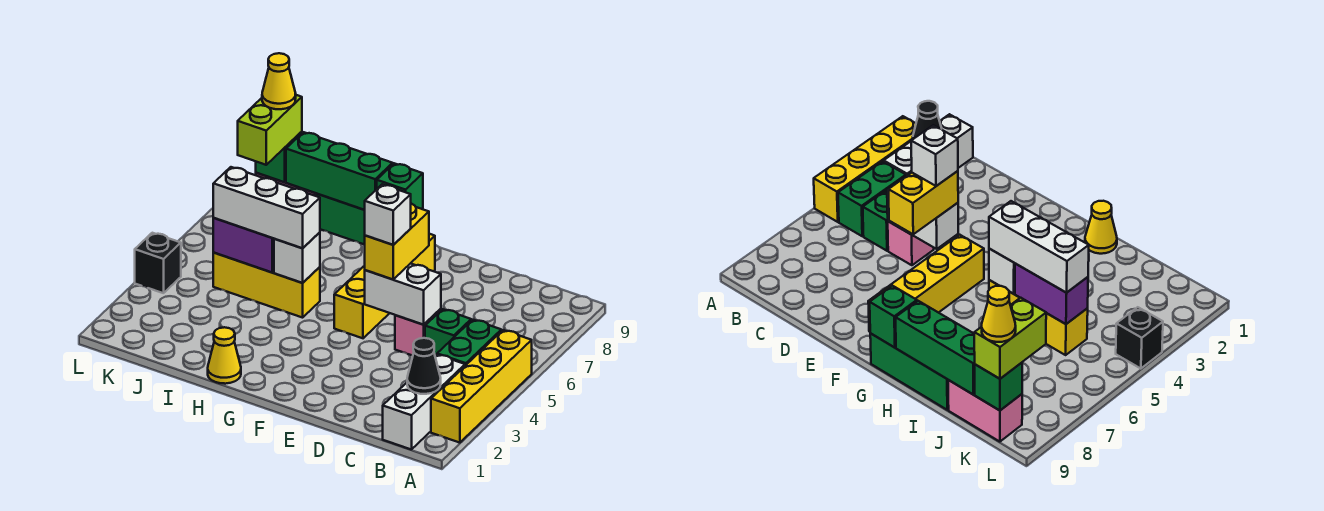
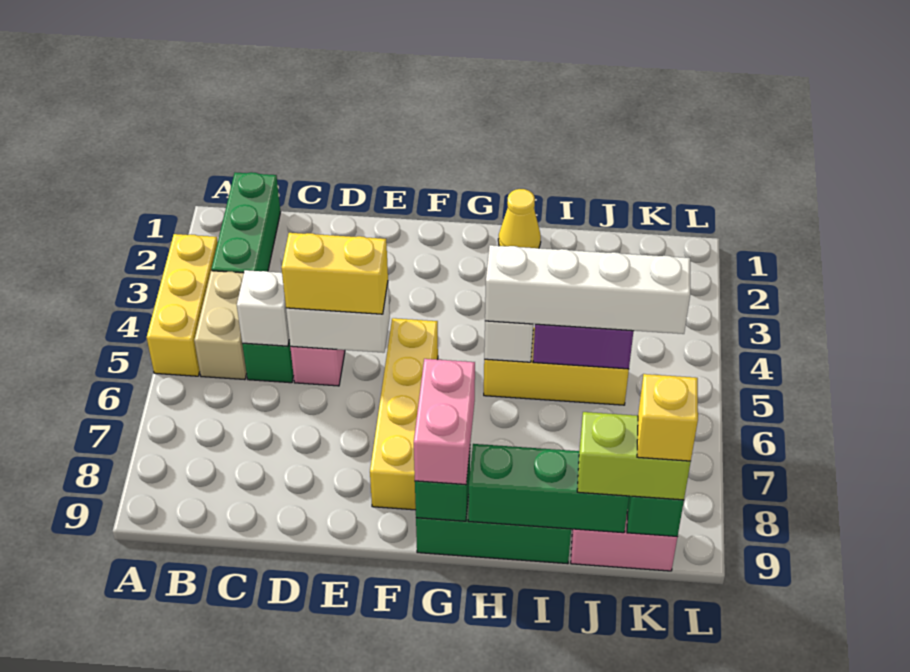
yellow brick A2:A5 level 1 -> yellow brick A3:A5 level 1
white brick B1:B3 level 1 -> green brick B1:B3 level 1
black cone B2 level 2 -> none
green brick B4:B5 level 1 -> tan brick B4:B5 level 1
yellow brick E5:E6 level 3 -> yellow brick D5:E5 level 3
white brick E5 level 4 -> white brick C5 level 2
none -> pink brick G8:G9 level 3
white brick H5:J5 level 3 -> white brick H5:K5 level 3
lime brick K8:K9 level 3 -> lime brick J9:K9 level 3
yellow cone K9 level 4 -> yellow brick K9 level 4
black brick L4 level 1 -> none

